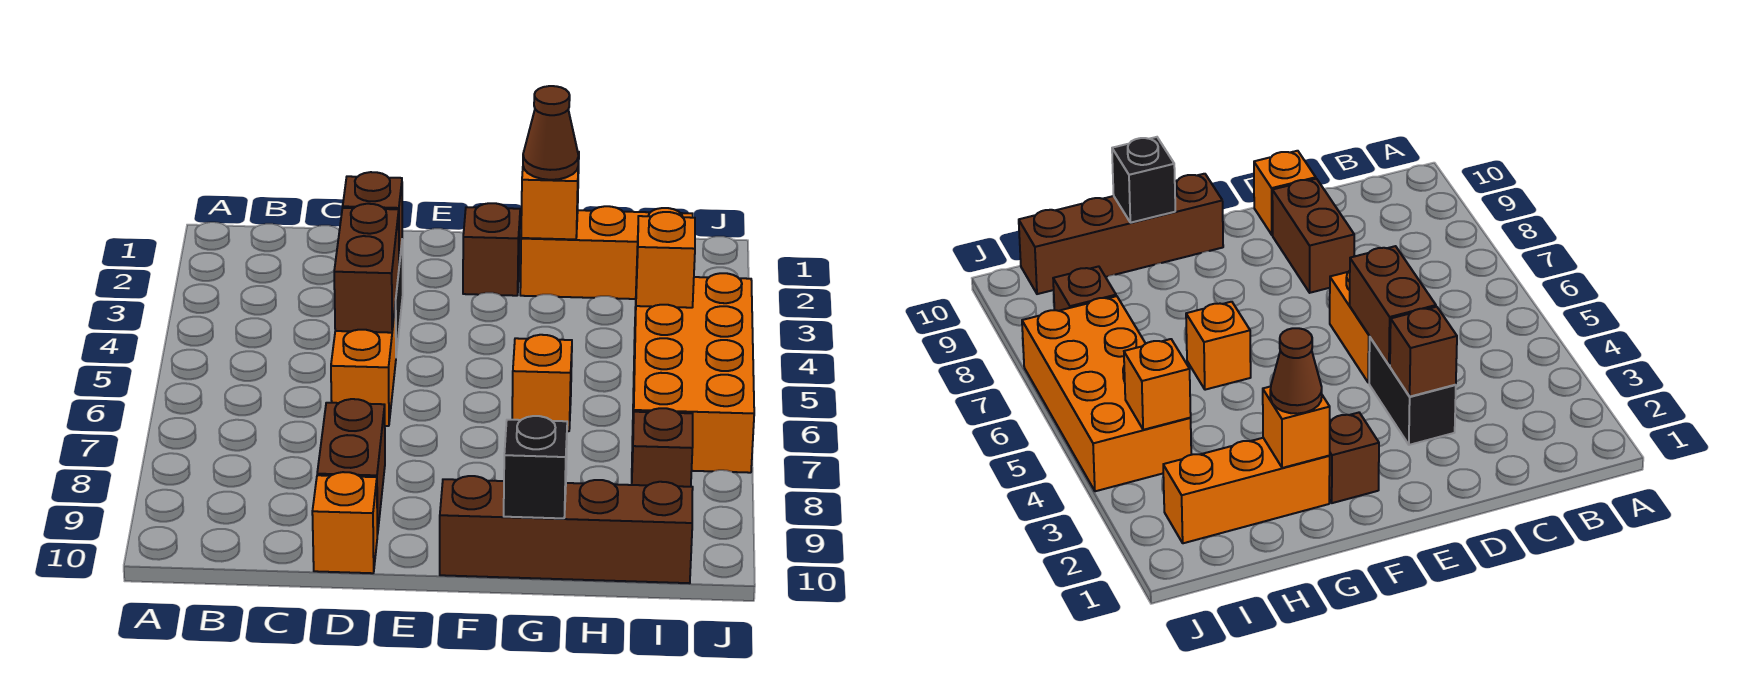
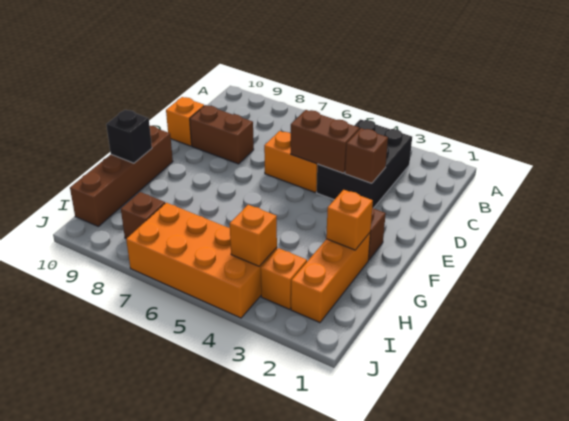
black brick D3:D4 level 1 -> black brick B3:D4 level 1
brown cone G2 level 3 -> none
orange brick G6 level 1 -> orange brick I3 level 1

